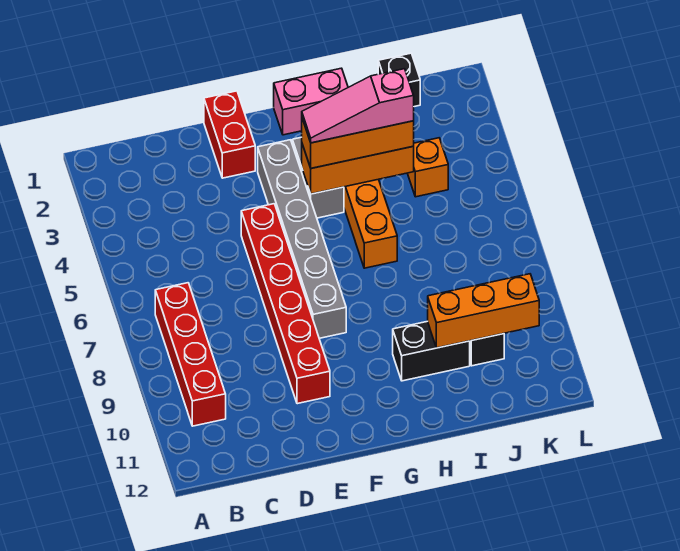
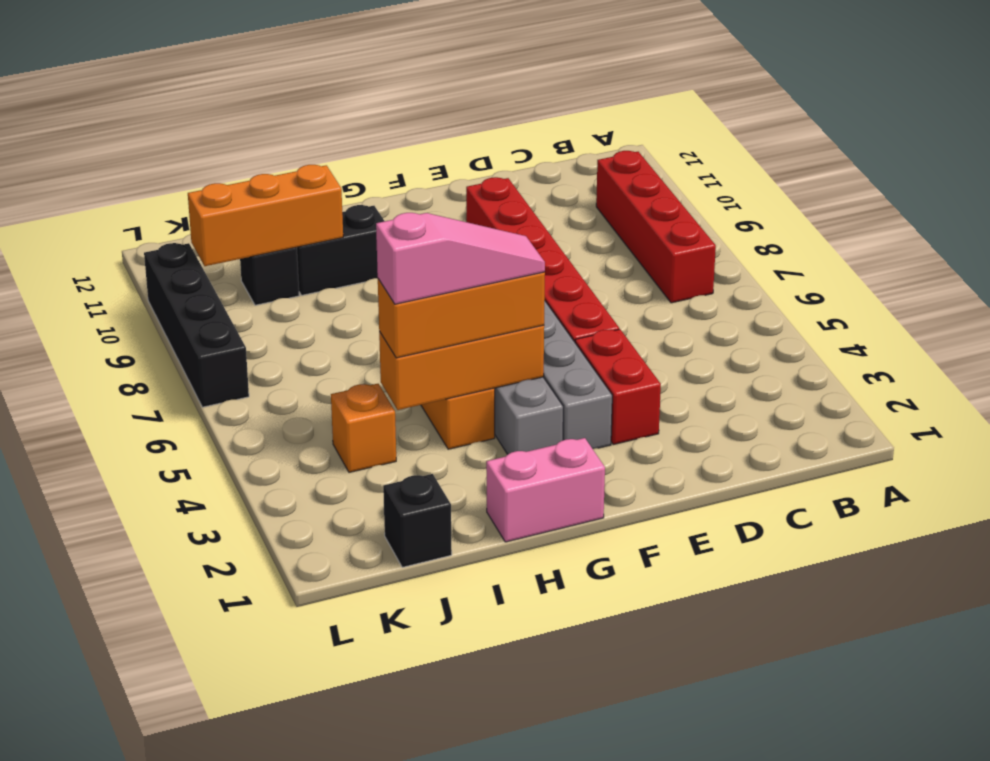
red brick E1:E2 level 1 -> red brick E3:E4 level 1
none -> black brick L7:L10 level 1

